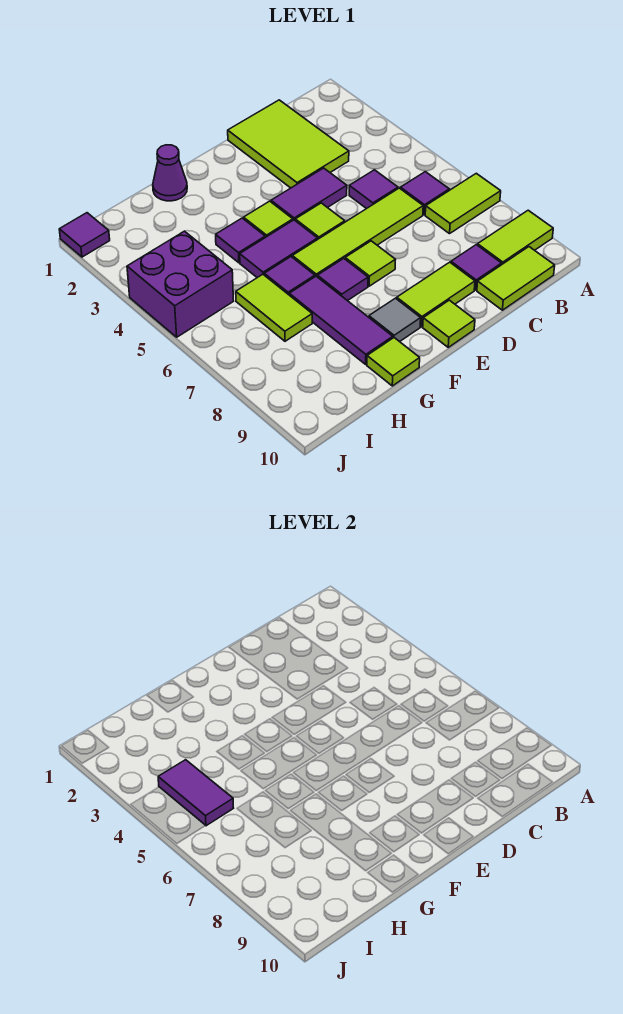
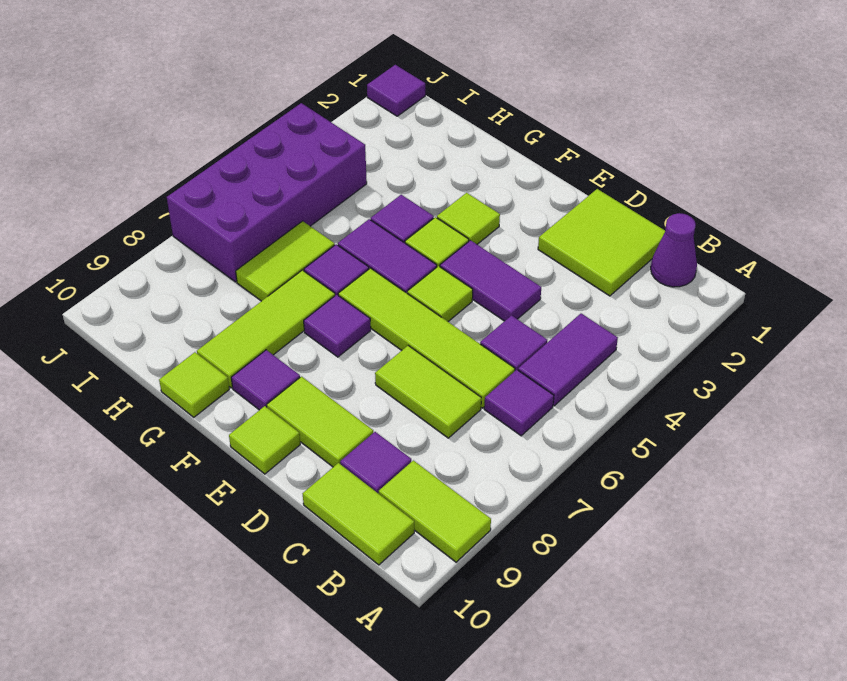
lime tile A7:B7 level 1 -> lime tile C7:D7 level 1
lime tile C1:D3 level 1 -> lime tile C1:D2 level 1
lime tile E7 level 1 -> lime tile F3 level 1
grey tile F9 level 1 -> purple tile F9 level 1
purple cone G1 level 1 -> purple cone B1 level 1
purple tile G7:G9 level 1 -> lime tile G7:G9 level 1
purple brick I4:J5 level 1 -> purple brick I4:J7 level 1
purple tile I4:I5 level 2 -> purple tile B4:B5 level 1

